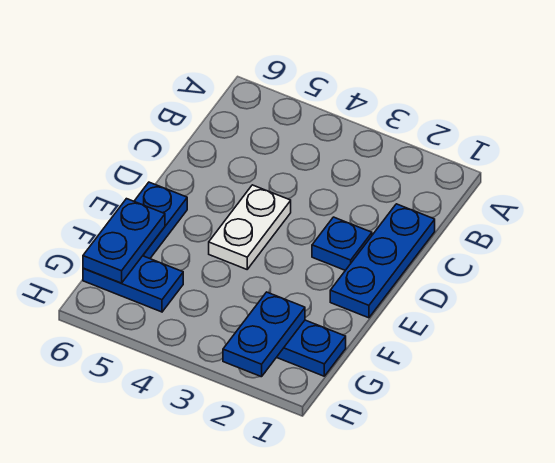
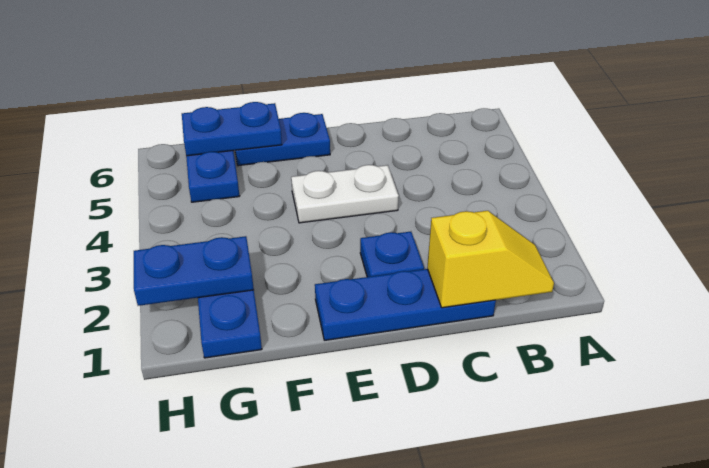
none -> yellow slope B1:C1 level 2 top C

